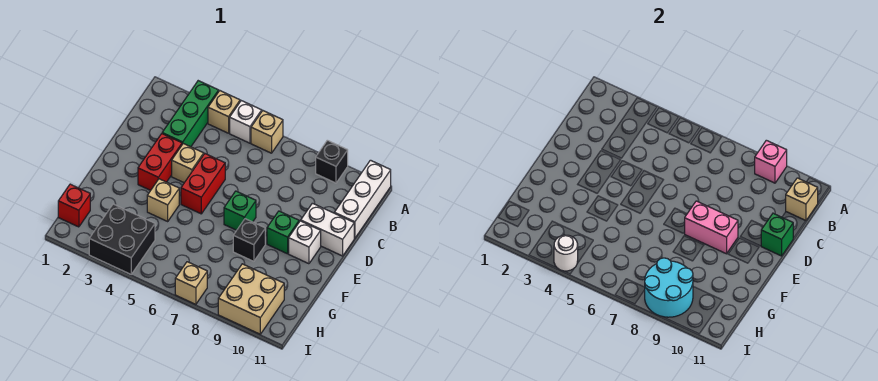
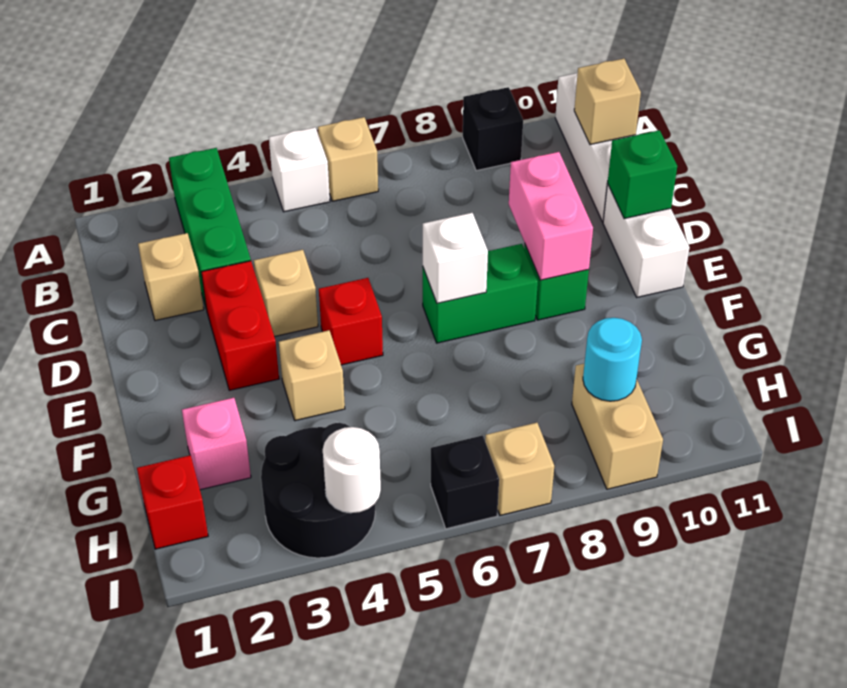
tan brick A4 level 1 -> tan brick C2 level 1
pink brick A9 level 2 -> pink brick G2 level 1
red brick D5:E5 level 1 -> red brick E5 level 1
white brick D10:D11 level 1 -> white brick D11:E11 level 1
green brick E7 level 1 -> green brick E7:E8 level 1
pink brick E8:E9 level 2 -> pink brick D9:E9 level 2
white brick E10 level 1 -> white brick E7 level 2
black brick F8 level 1 -> black brick I6 level 1
black brick H3:I4 level 1 -> black round brick H3:I4 level 1
cyan round brick H8:I9 level 2 -> cyan round brick H9 level 2
tan brick H9:I10 level 1 -> tan brick H9:I9 level 1

